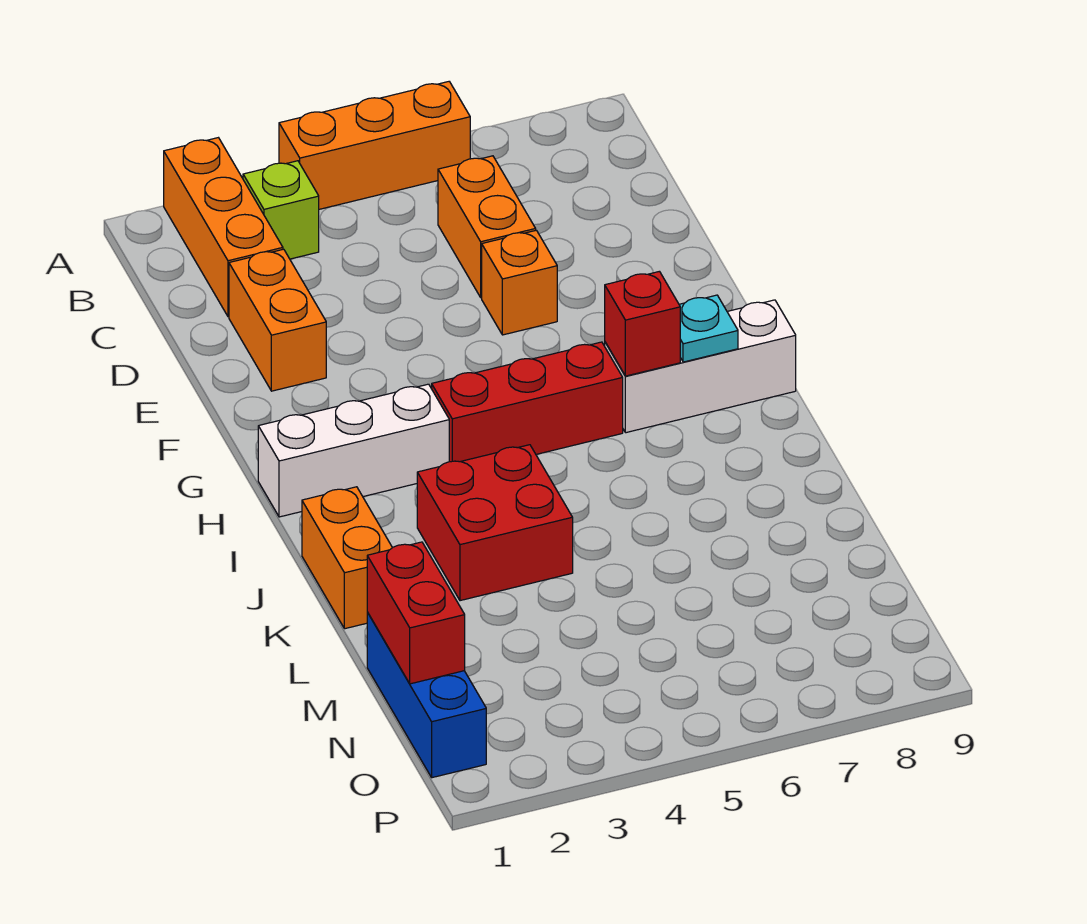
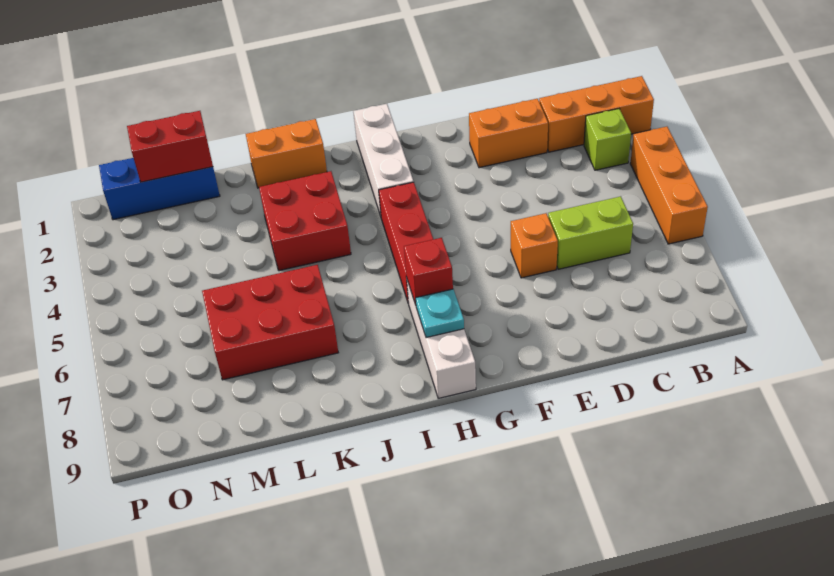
orange brick C6:D6 level 1 -> lime brick C6:D6 level 1
none -> red brick K6:M7 level 1

